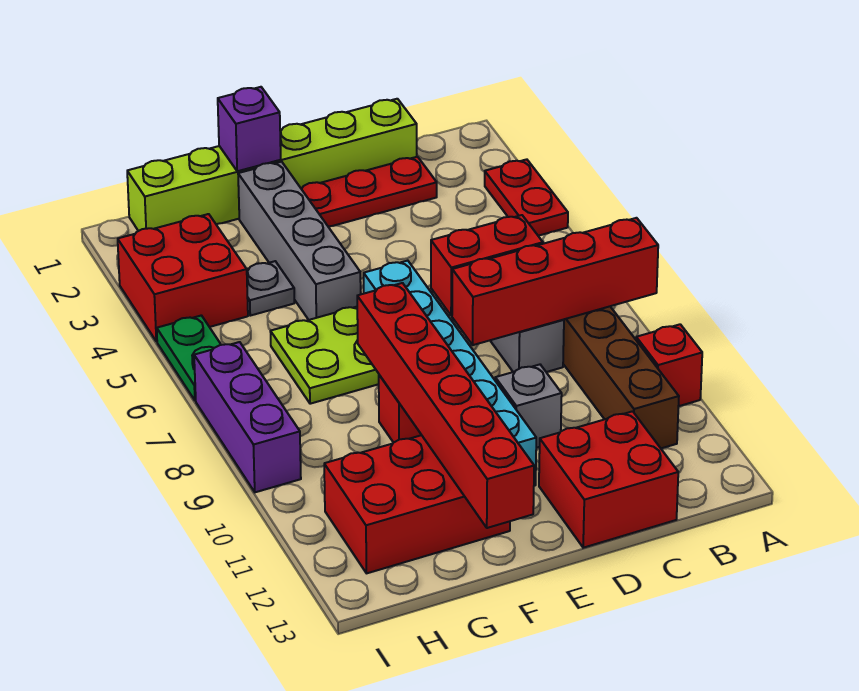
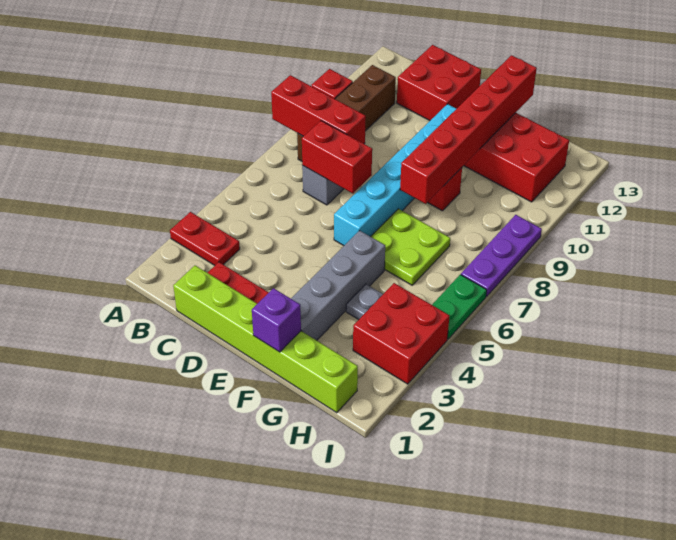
red plate A3:A4 level 1 -> red plate A3:B3 level 1
red brick A8:D8 level 2 -> red brick A8:C8 level 2
grey brick D10 level 1 -> none
purple brick I7:I9 level 1 -> purple plate I7:I9 level 1

